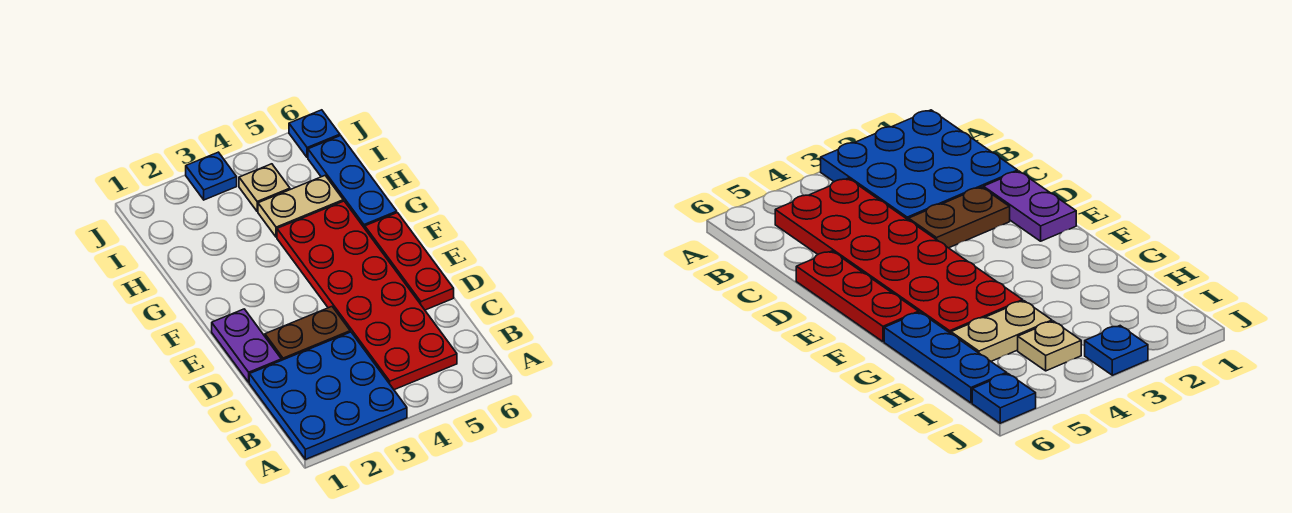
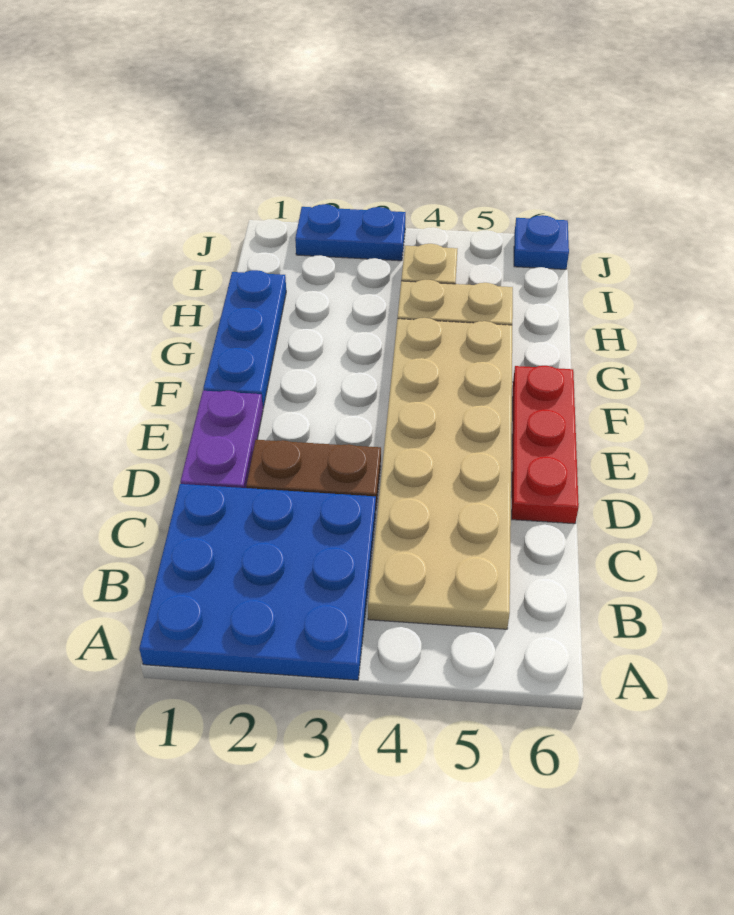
red plate B4:G5 level 1 -> tan plate B4:G5 level 1
blue plate G6:I6 level 1 -> blue plate F1:H1 level 1
blue plate J3 level 1 -> blue plate J2:J3 level 1

